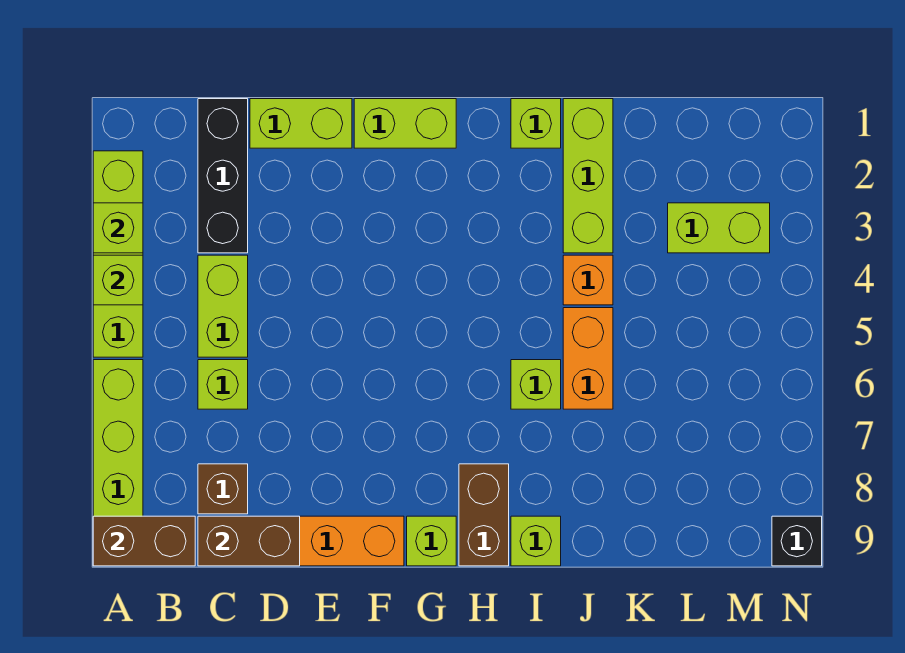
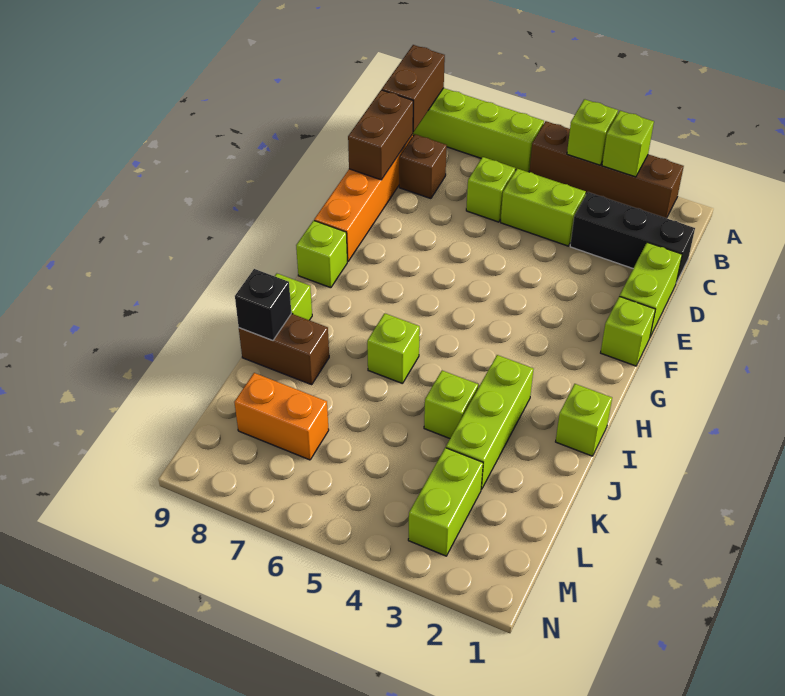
lime brick A2:A5 level 1 -> brown brick A2:A5 level 1
lime brick F1:G1 level 1 -> lime brick F1 level 1
brown brick H8:H9 level 1 -> brown brick J8:J9 level 1
lime brick J1:J3 level 1 -> lime brick I3:K3 level 1
orange brick J4 level 1 -> lime brick J4 level 1
orange brick J5:J6 level 1 -> orange brick L7:L8 level 1
black brick N9 level 1 -> black brick J9 level 2

